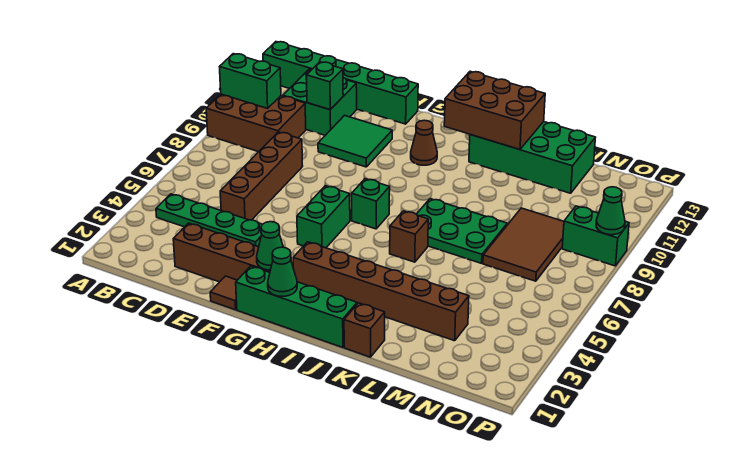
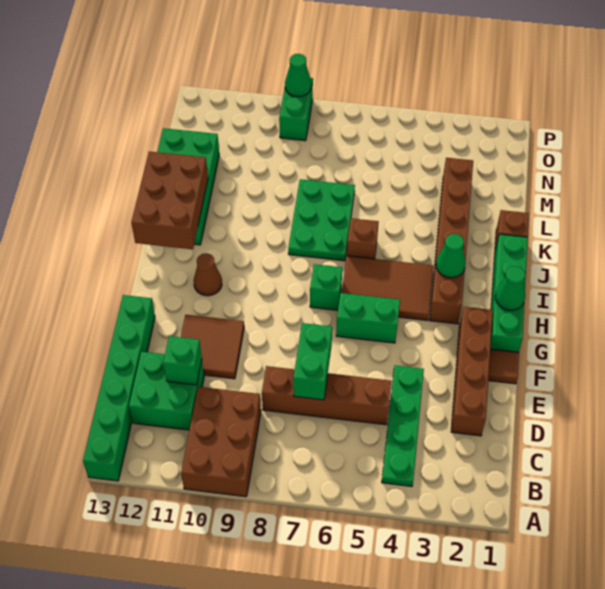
green brick A10:B10 level 2 -> green brick D7:E7 level 2
green tile E10:F11 level 1 -> brown tile E10:F11 level 1
green cone G2 level 2 -> green cone I3 level 2
brown tile M7:N9 level 1 -> brown tile H4:I6 level 1

